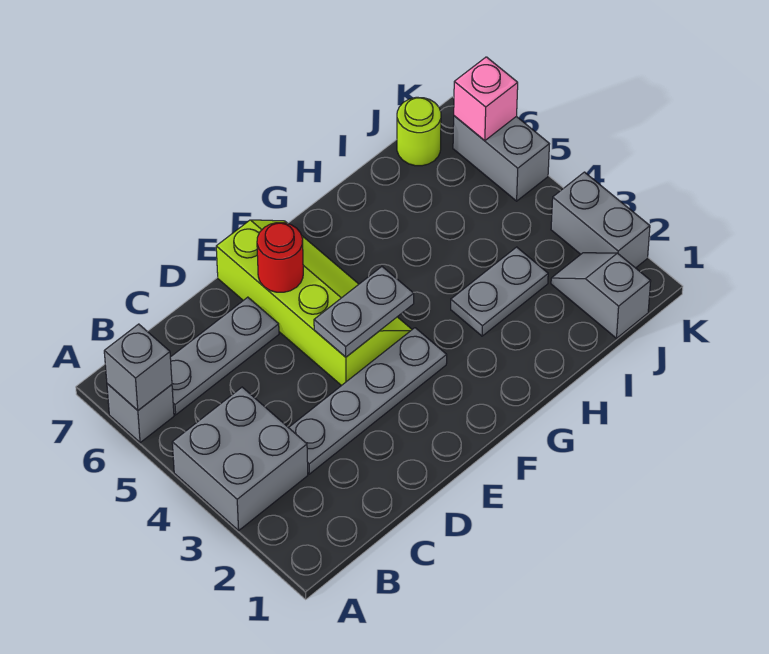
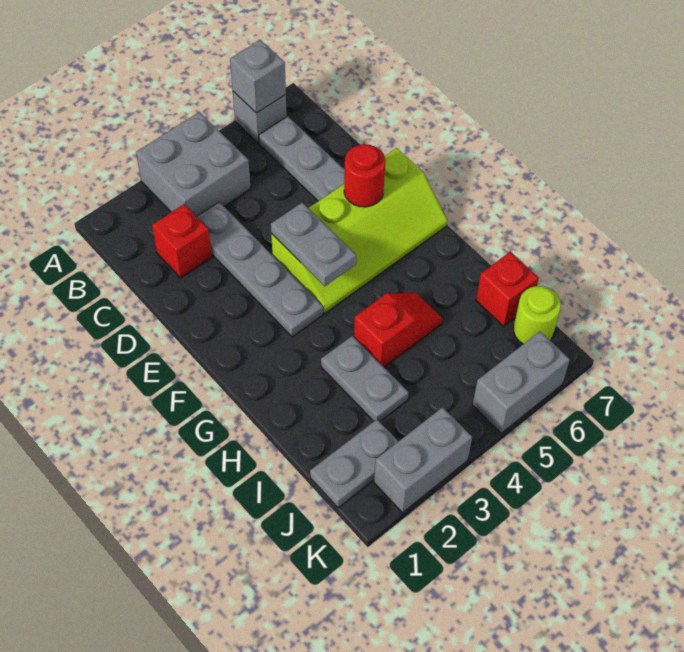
none -> red brick C2 level 1
none -> red slope H4:H5 level 1 top 4
none -> red brick I7 level 1
grey slope J1:J2 level 1 top 1 -> grey plate J1:J2 level 1
pink brick K6 level 2 -> none

